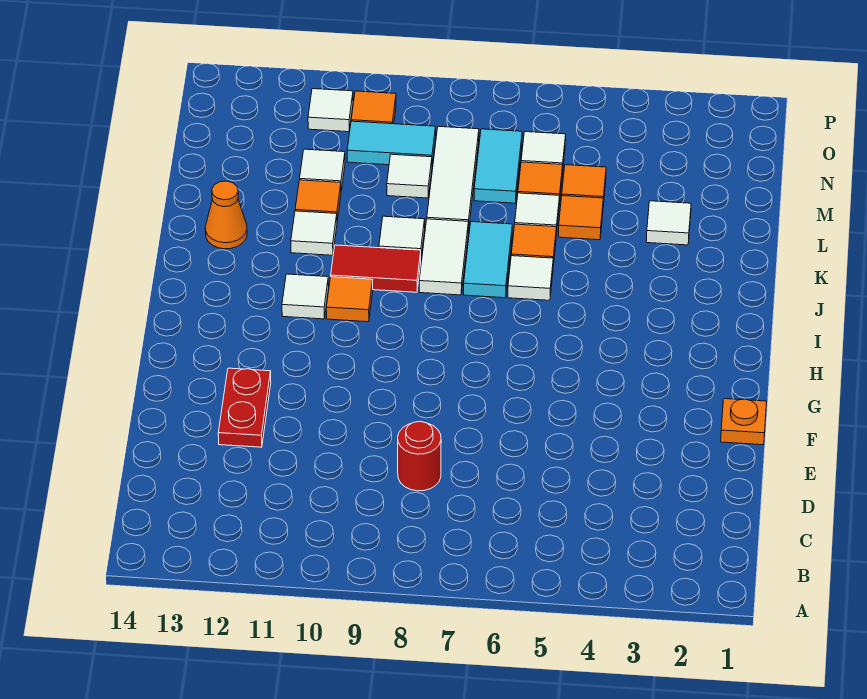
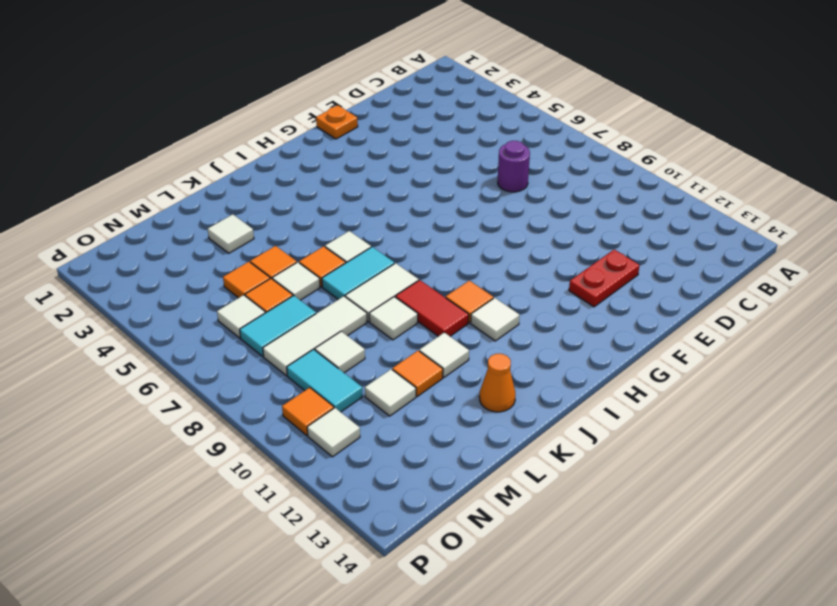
none -> purple round brick D7 level 1
red round brick D8 level 1 -> none

